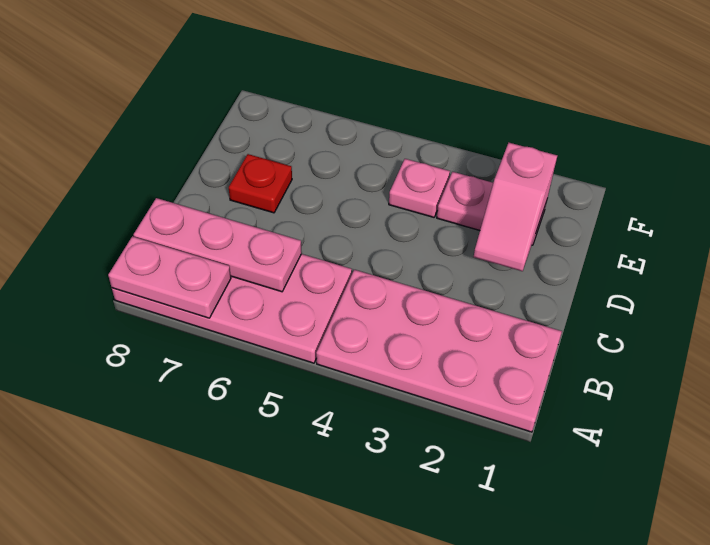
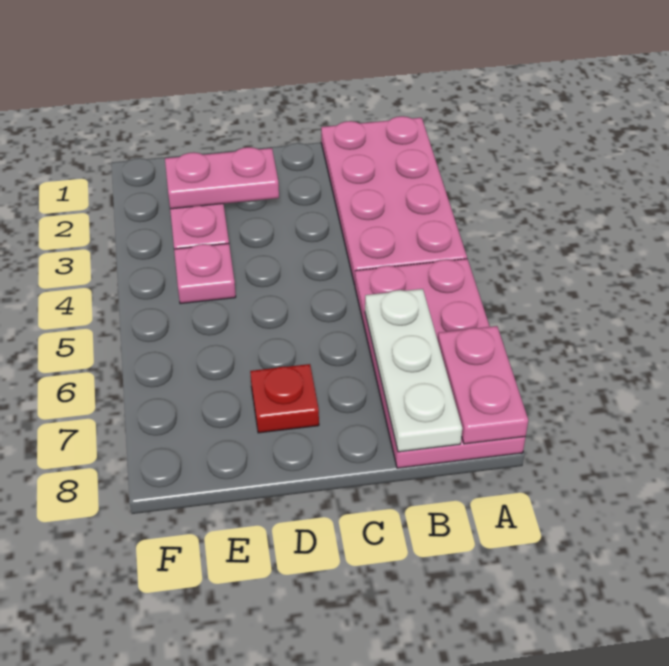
pink plate B6:B8 level 2 -> white plate B6:B8 level 2
pink slope D2:E2 level 2 top E -> pink plate D2:E2 level 2

